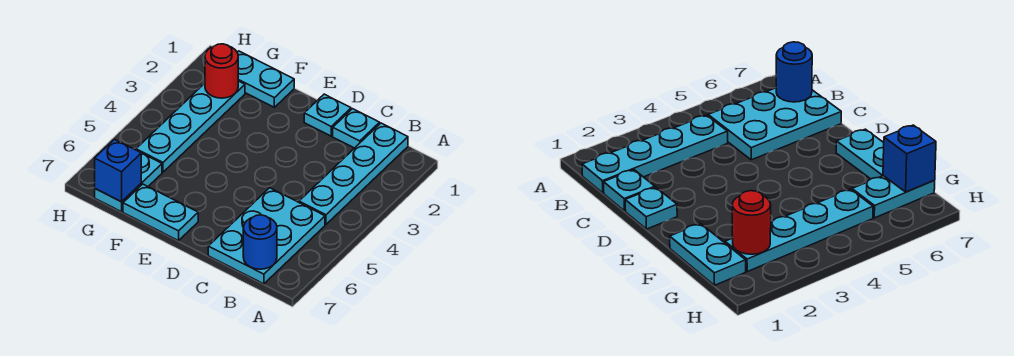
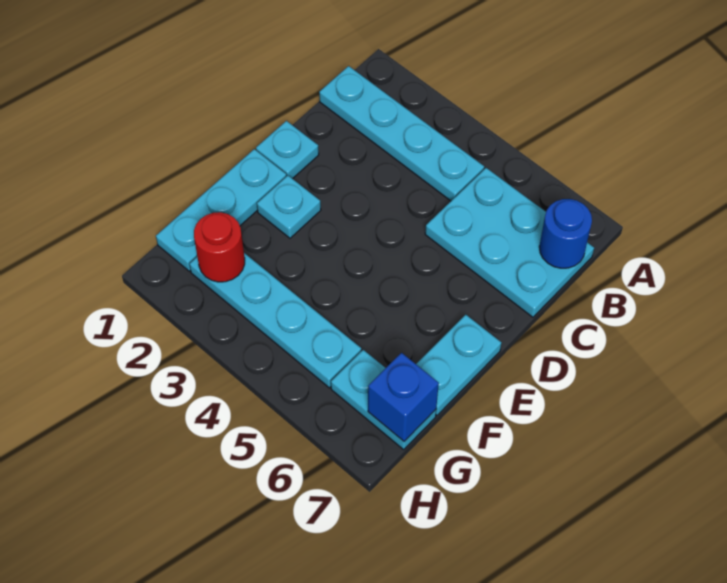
cyan plate C1 level 1 -> cyan plate E2 level 1
cyan plate F1:G1 level 1 -> cyan plate E1:G1 level 1

